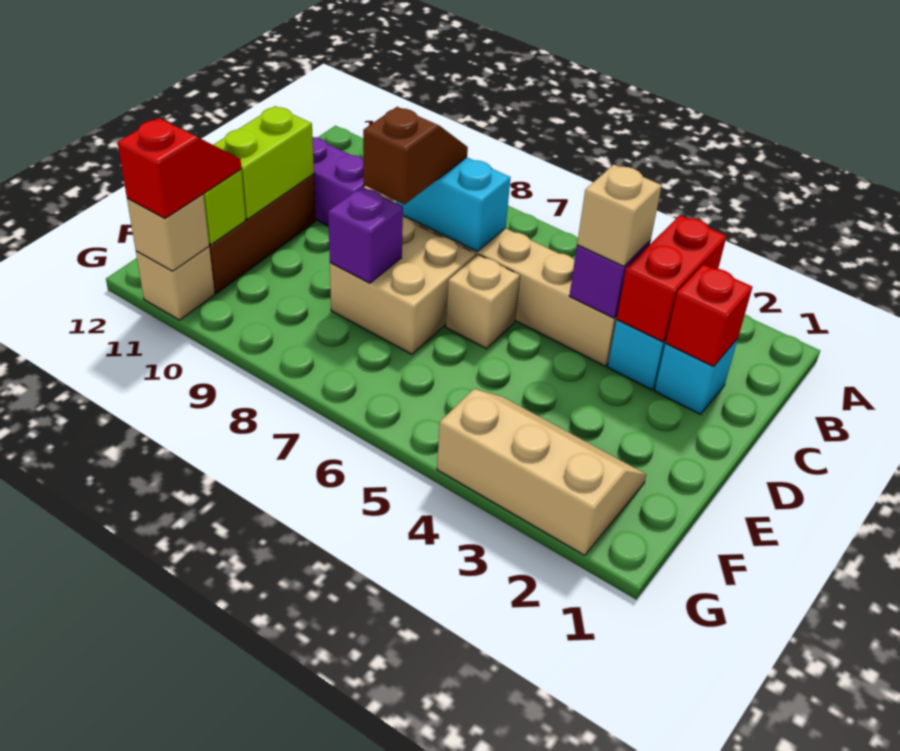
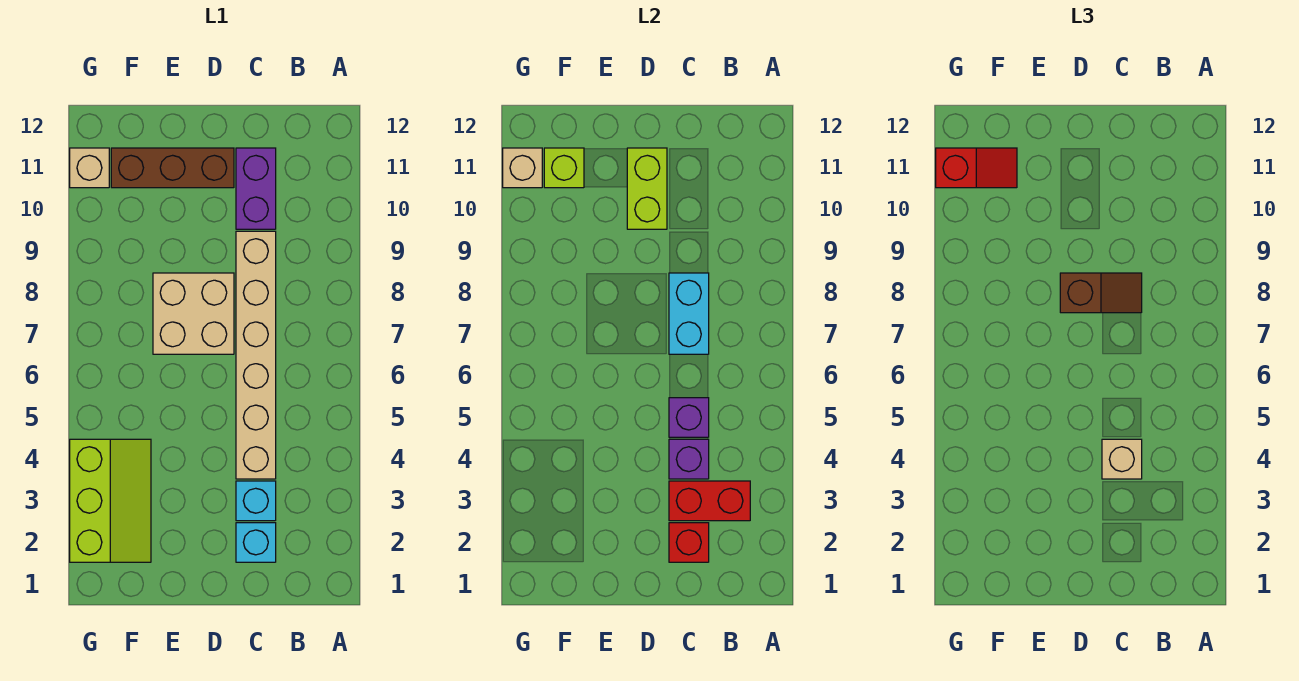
tan brick D6 level 1 -> none
lime brick D11:E11 level 2 -> lime brick D10:D11 level 2
purple brick E8 level 2 -> purple brick C5 level 2
tan slope F2:G4 level 1 top G -> lime slope F2:G4 level 1 top G

